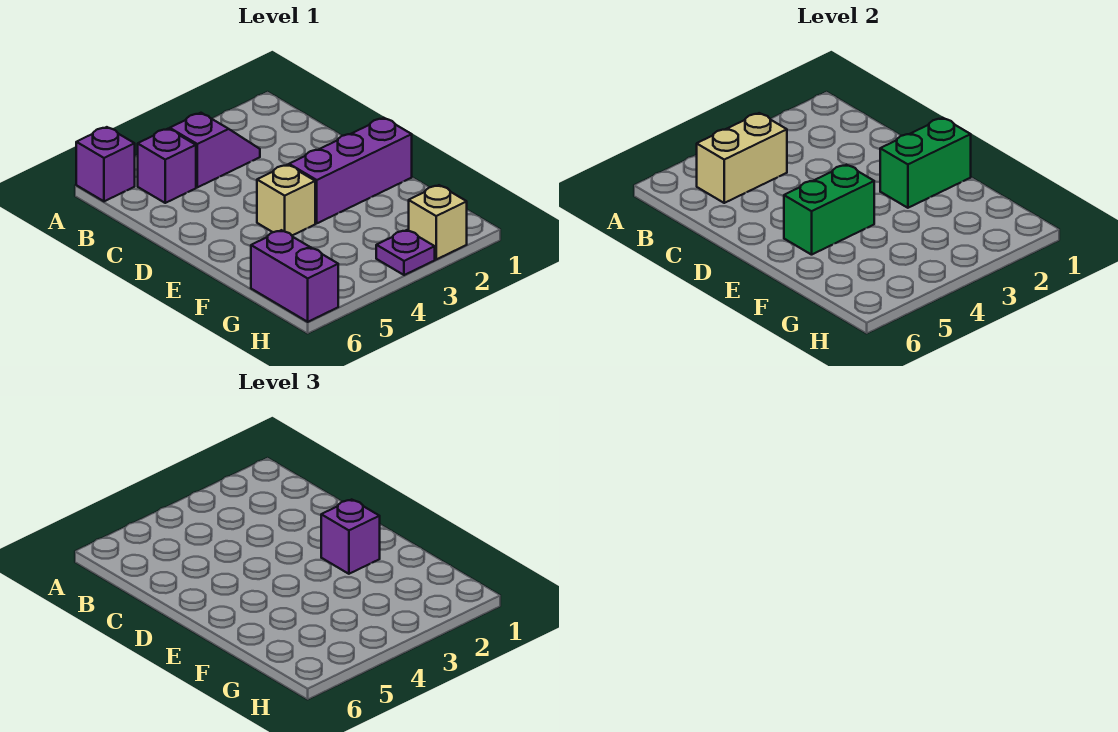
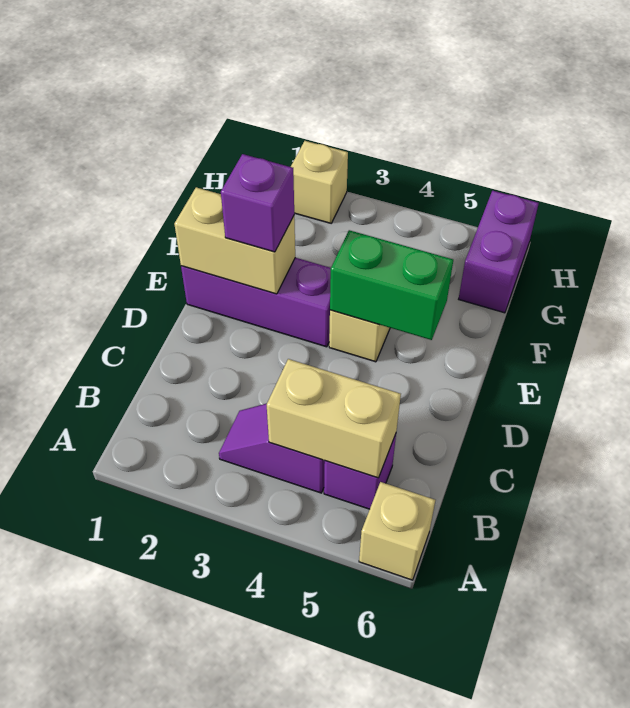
purple brick A6 level 1 -> tan brick A6 level 1
green brick E1:E2 level 2 -> tan brick E1:E2 level 2
purple plate H3 level 1 -> none

